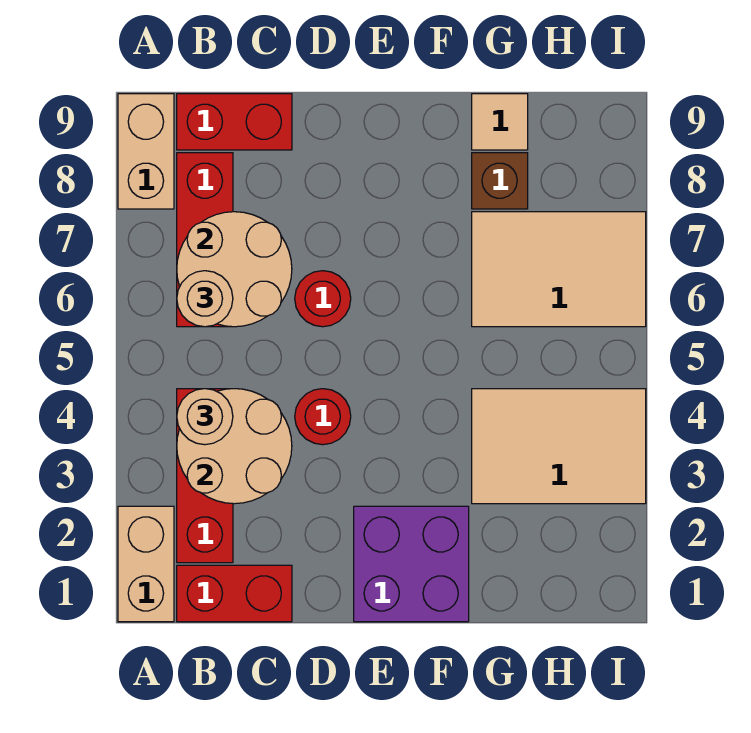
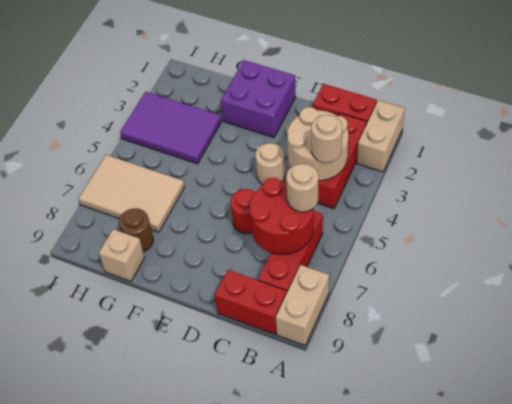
tan round brick B6:C7 level 2 -> red round brick B6:C7 level 2
red round brick D4 level 1 -> tan round brick D4 level 1
tan tile G3:I4 level 1 -> purple tile G3:I4 level 1
brown brick G8 level 1 -> brown round brick G8 level 1
tan tile G9 level 1 -> tan brick G9 level 1

